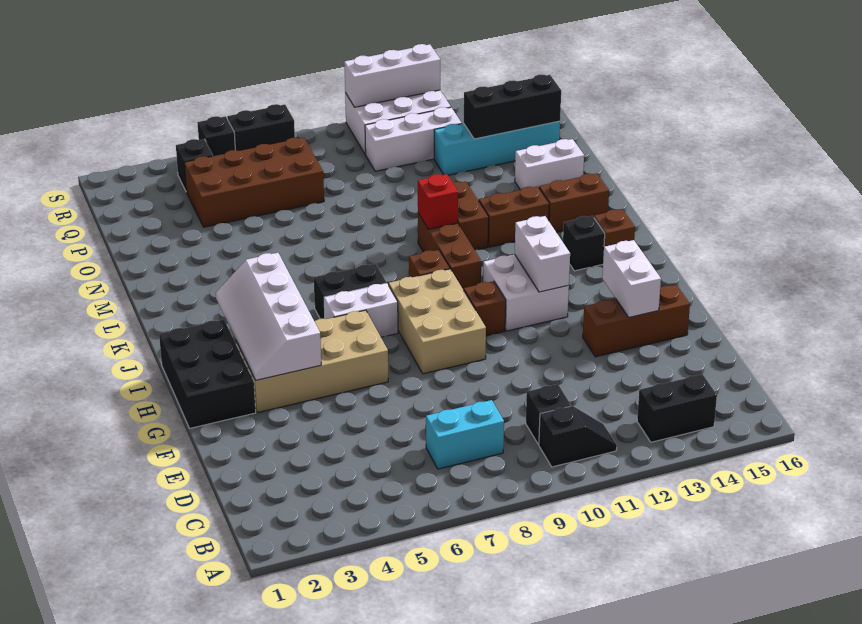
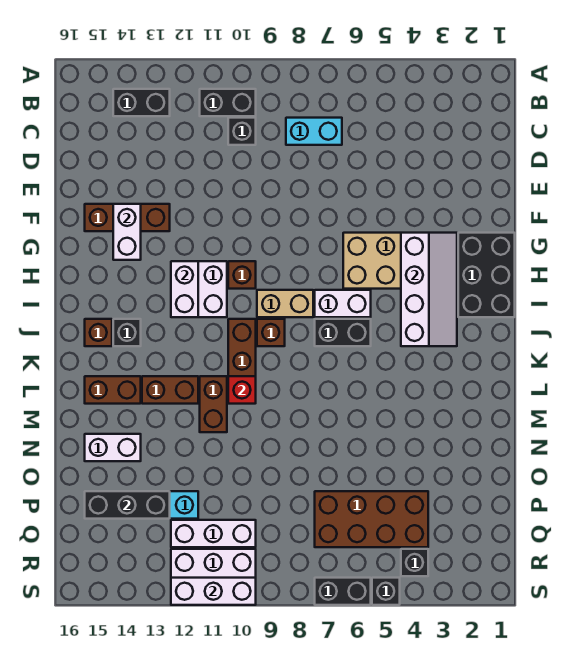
black slope B10:B11 level 1 top 10 -> black brick B10:B11 level 1
tan brick G8:I9 level 1 -> tan brick I8:I9 level 1

